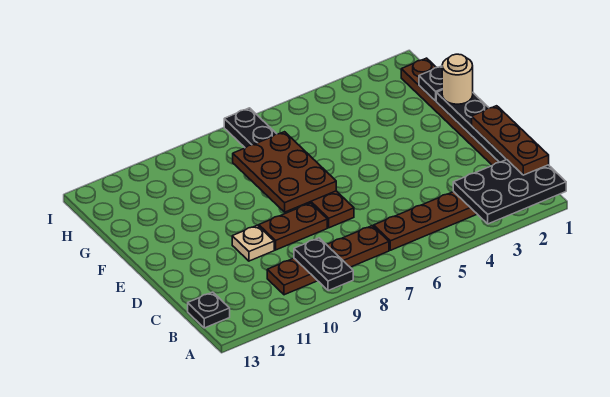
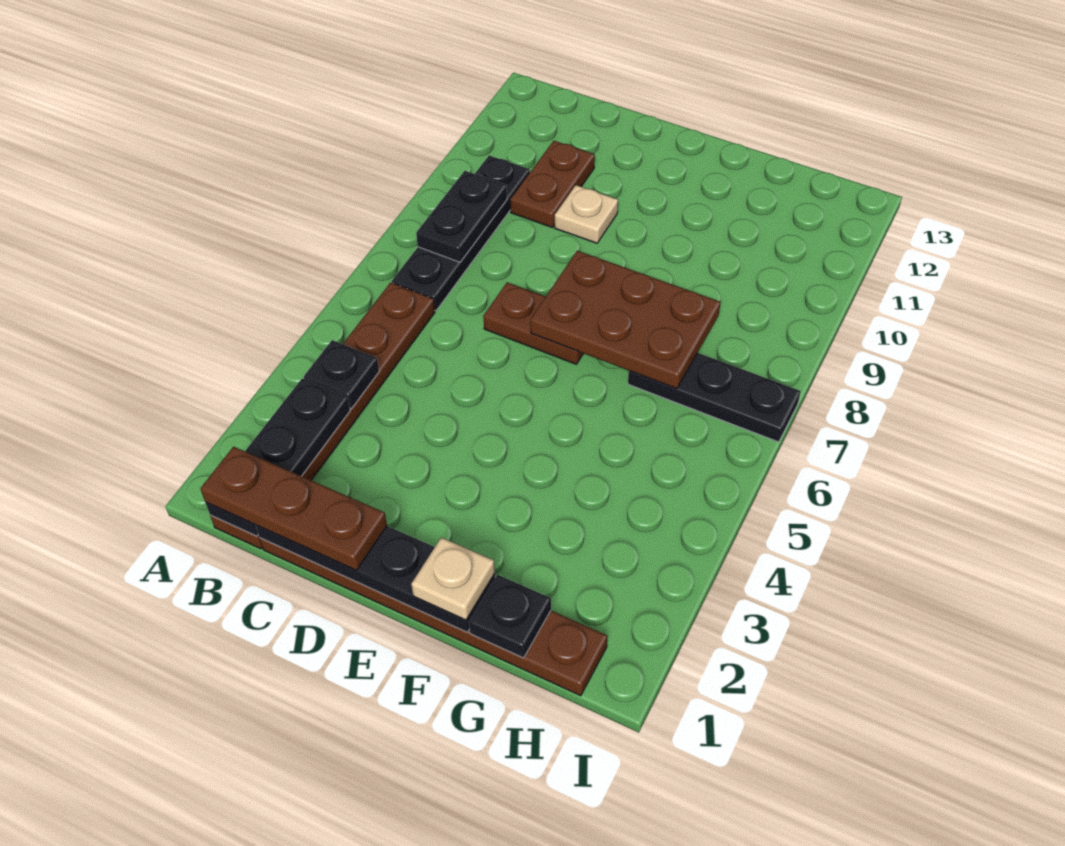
black plate A1:B3 level 2 -> black plate B1:B3 level 2
black plate A9:B9 level 2 -> black plate B8:B9 level 2
brown plate B7:B10 level 1 -> black plate B7:B10 level 1
black plate B13 level 1 -> black plate B4 level 2
brown plate D8:D9 level 1 -> brown plate C10:C11 level 1
tan round brick F1 level 3 -> tan plate F1 level 3

